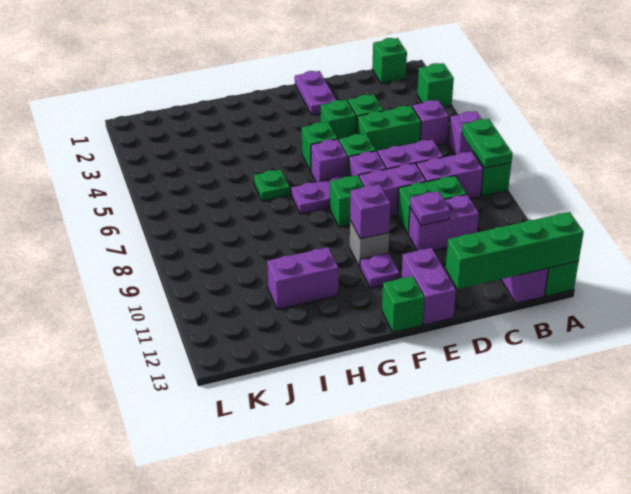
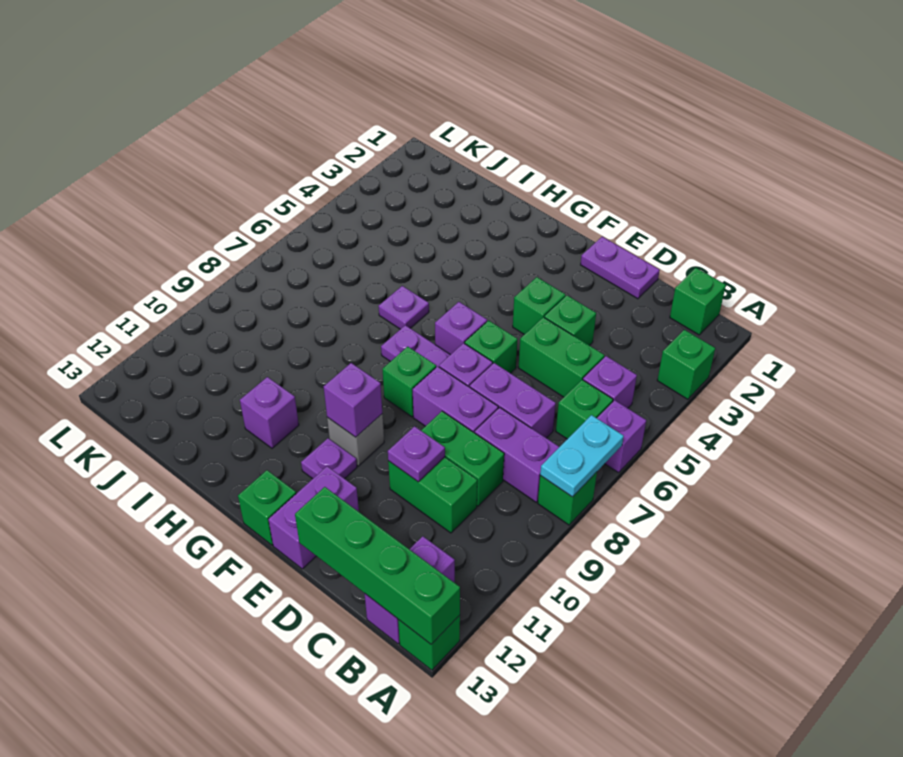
green plate A7:A8 level 2 -> cyan plate A7:A8 level 2
purple brick C10:D10 level 1 -> green brick C10:D10 level 1
purple plate E1:E2 level 1 -> purple plate D1:E1 level 1
green brick F5 level 1 -> green brick B6 level 1
green plate H6 level 1 -> purple plate H6 level 1
purple brick H11:I11 level 1 -> purple brick H11 level 1

